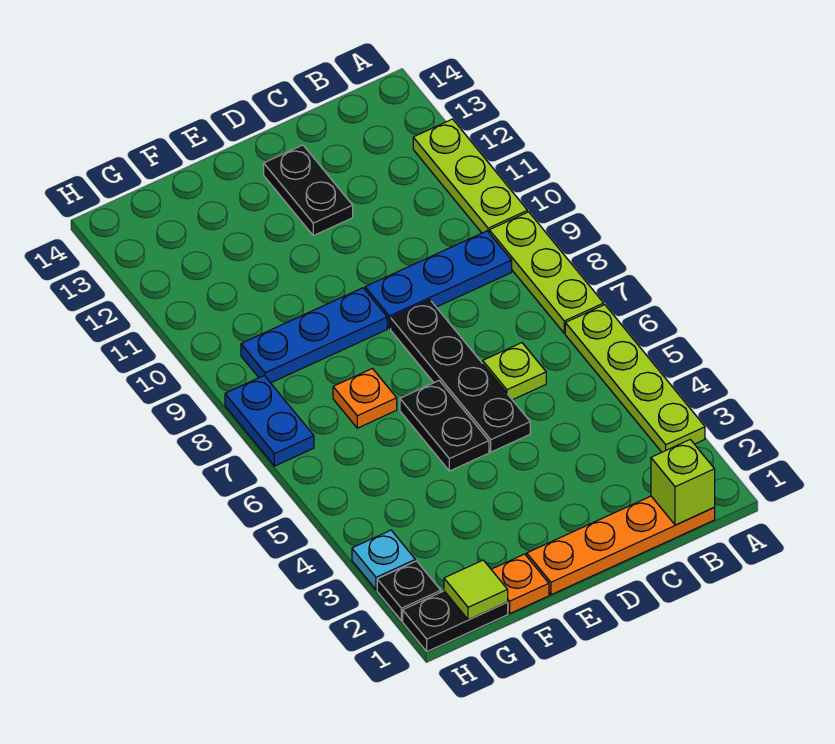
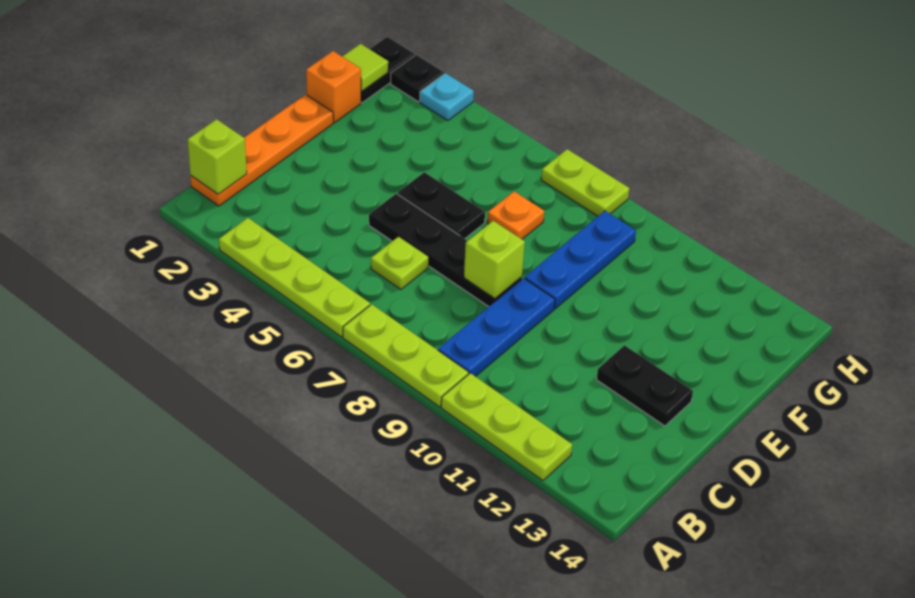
none -> lime brick D8 level 2
orange plate F1 level 1 -> orange brick F1 level 1
blue plate H7:H8 level 1 -> lime plate H7:H8 level 1

